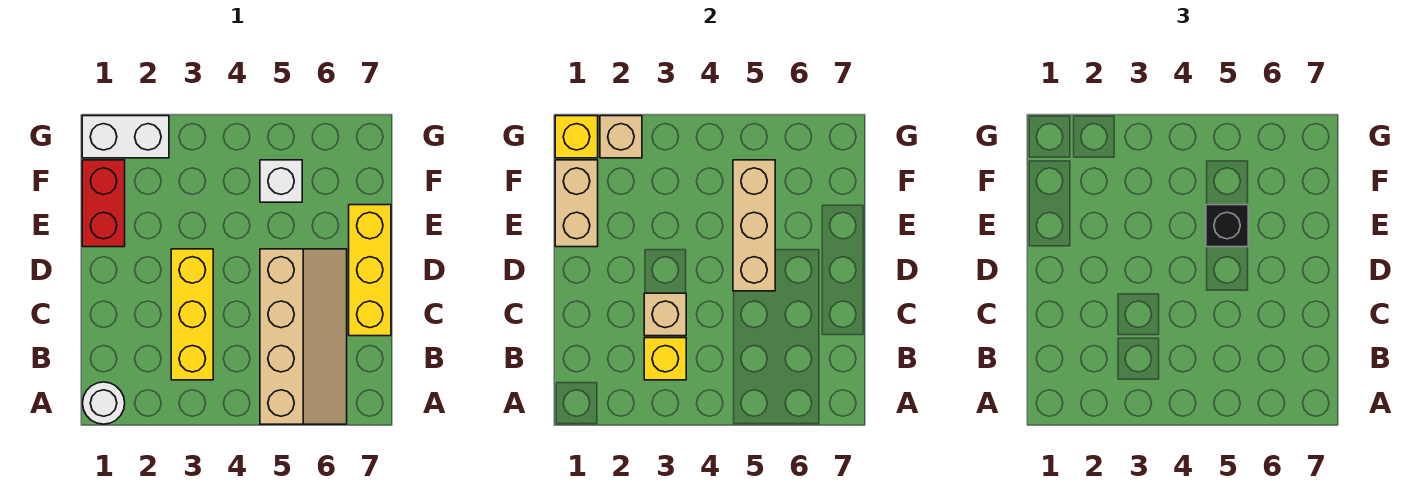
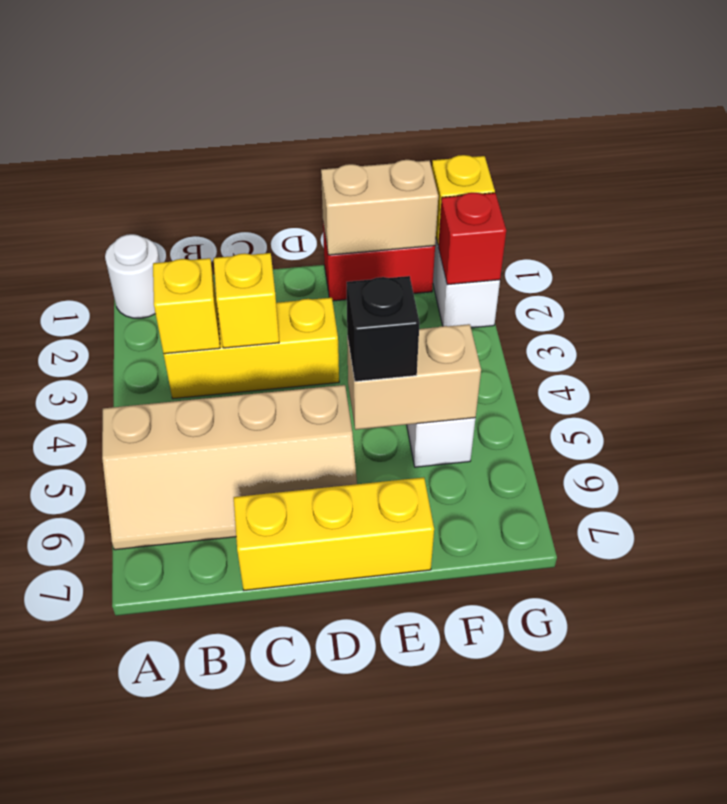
tan brick C3 level 2 -> yellow brick C3 level 2
tan brick D5:F5 level 2 -> tan brick E5:F5 level 2
tan brick G2 level 2 -> red brick G2 level 2

